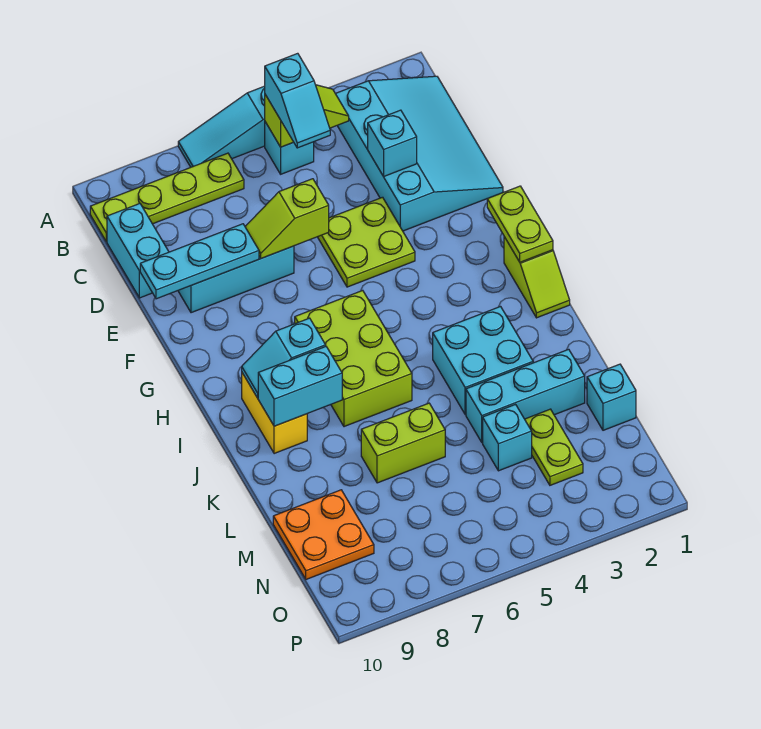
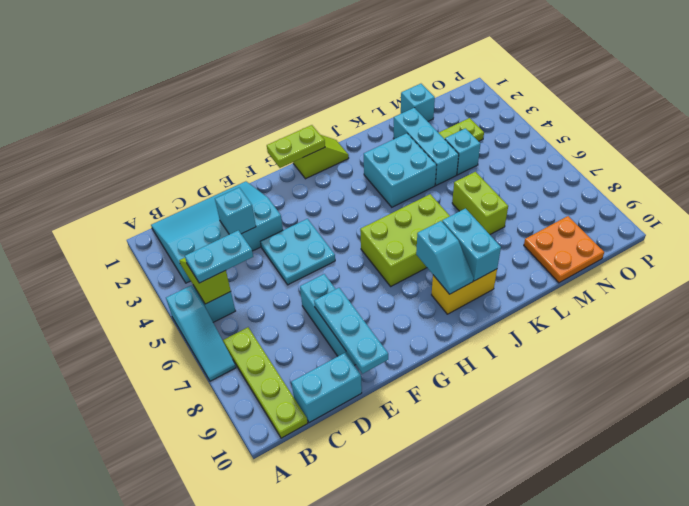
cyan slope B5:C5 level 3 top B -> cyan plate B5:C5 level 3
lime plate E4:F5 level 1 -> cyan plate E4:F5 level 1
lime slope E6:E7 level 2 top 6 -> none

